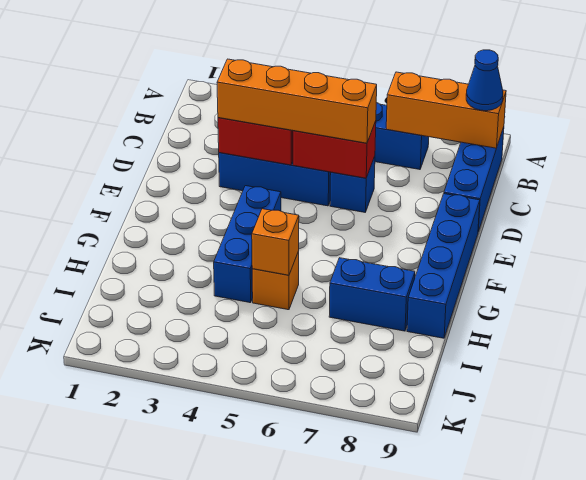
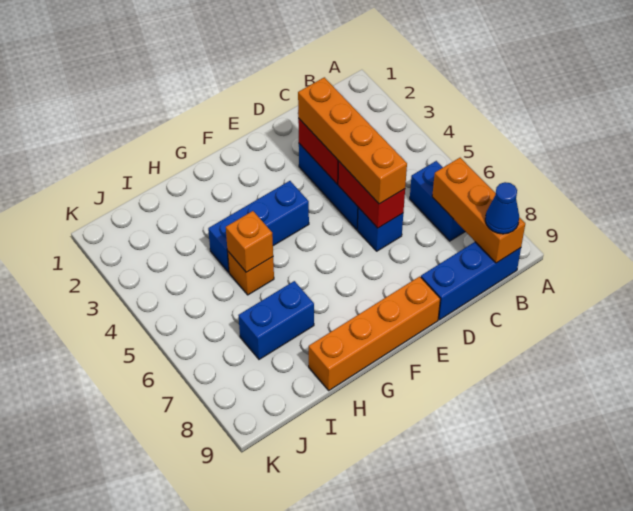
blue brick E9:H9 level 1 -> orange brick E9:H9 level 1
blue brick H7:H8 level 1 -> blue brick H7:I7 level 1

